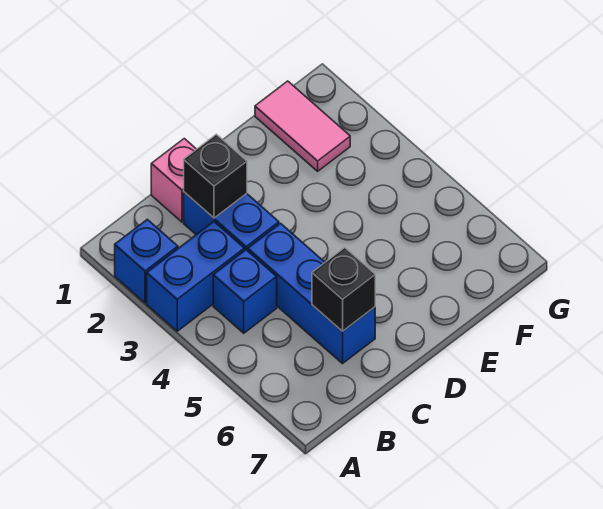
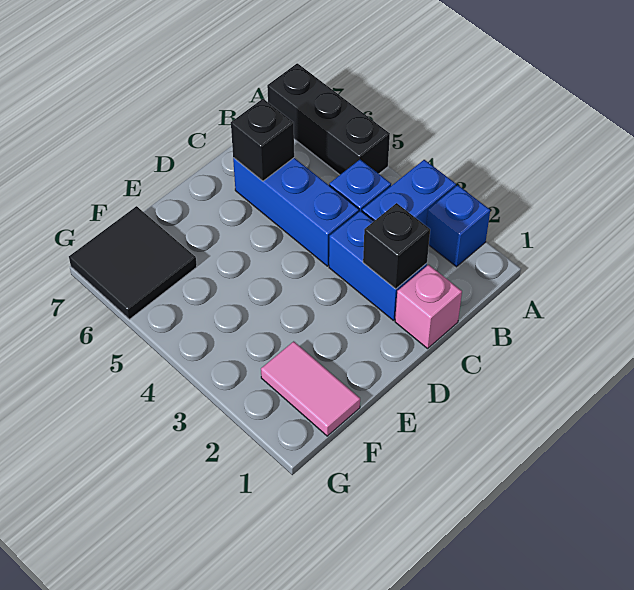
none -> black brick A5:A7 level 1
none -> black tile F6:G7 level 1

